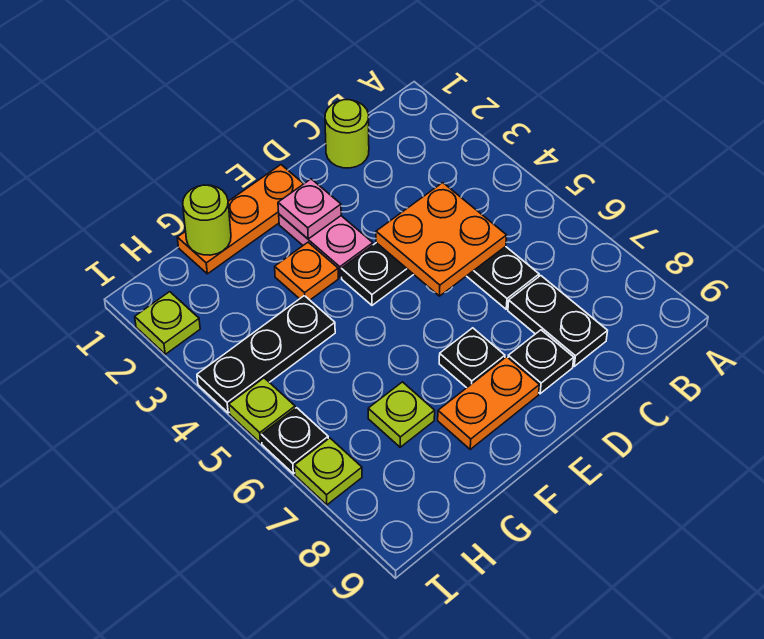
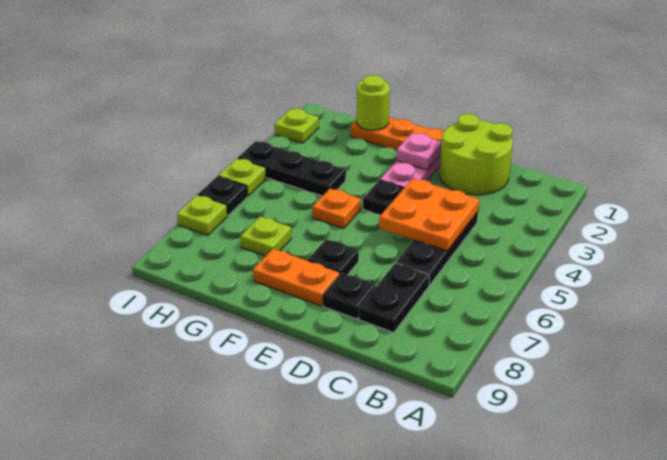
lime round brick C1 level 1 -> lime round brick C1:D2 level 1
orange plate F3 level 1 -> orange plate F5 level 1

